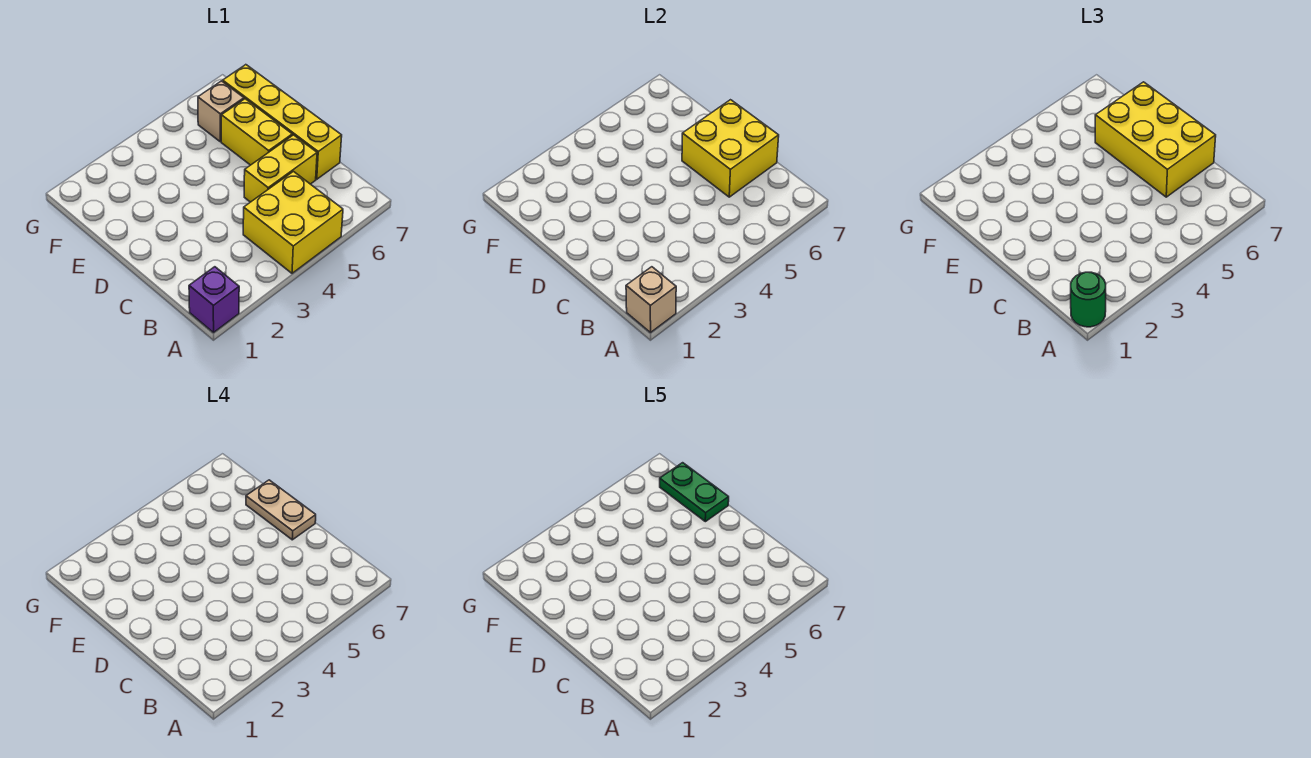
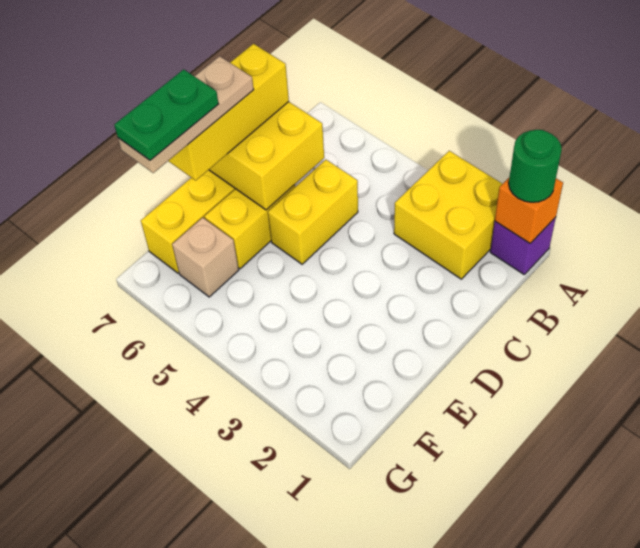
tan brick A1 level 2 -> orange brick A1 level 2
yellow brick A4:B5 level 1 -> yellow brick A2:B3 level 1
yellow brick C5:C6 level 1 -> yellow brick C5:D5 level 1
yellow brick C6:E7 level 3 -> yellow brick C7:E7 level 3
tan plate D7:E7 level 4 -> tan plate D7:F7 level 4

